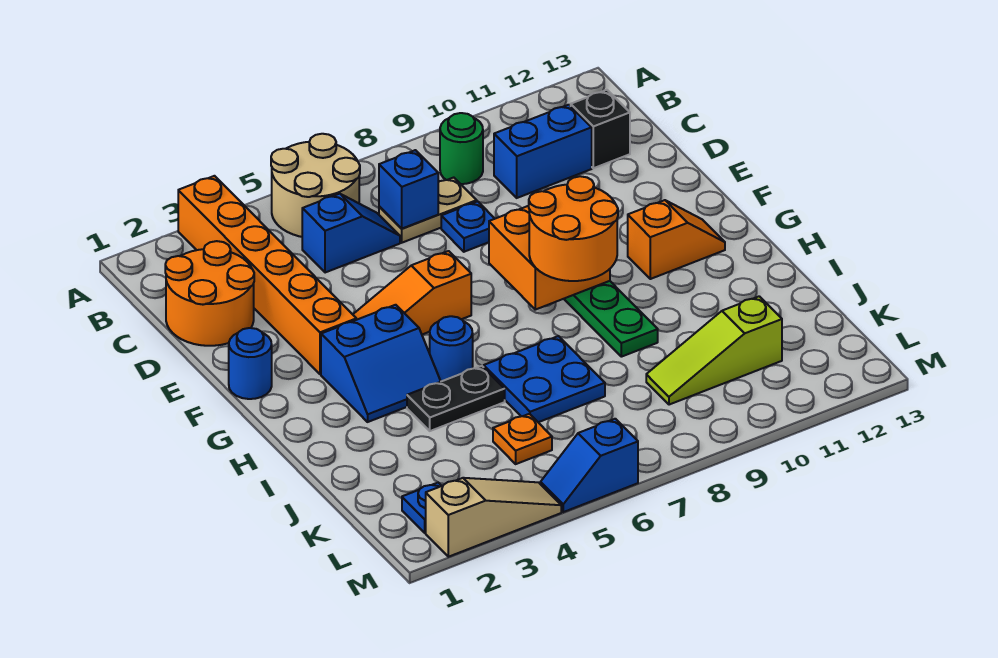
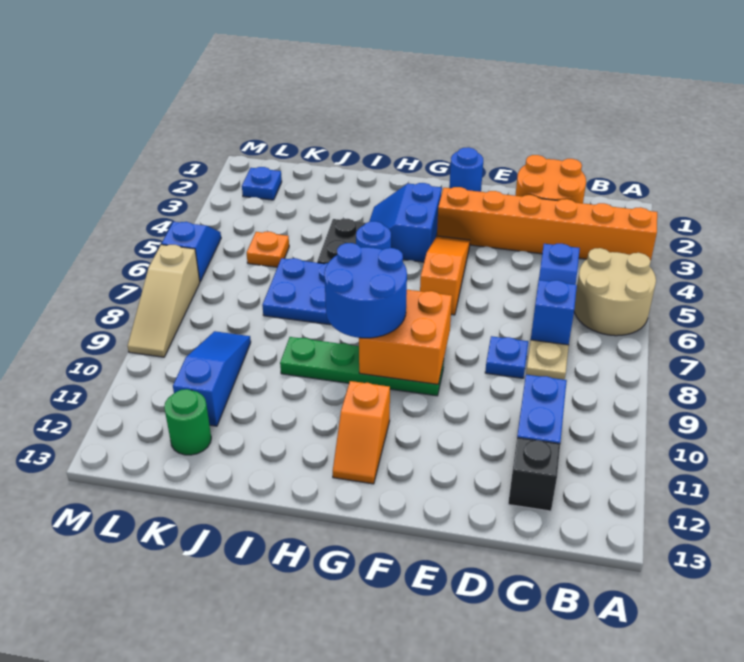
green round brick B9 level 1 -> green round brick K12 level 1
orange round brick G8:H9 level 3 -> blue round brick G8:H9 level 3
lime slope K9:K11 level 1 top 11 -> blue slope K9:K11 level 1 top 11
tan slope M2:M4 level 1 top 2 -> tan slope M7:M9 level 1 top 7

